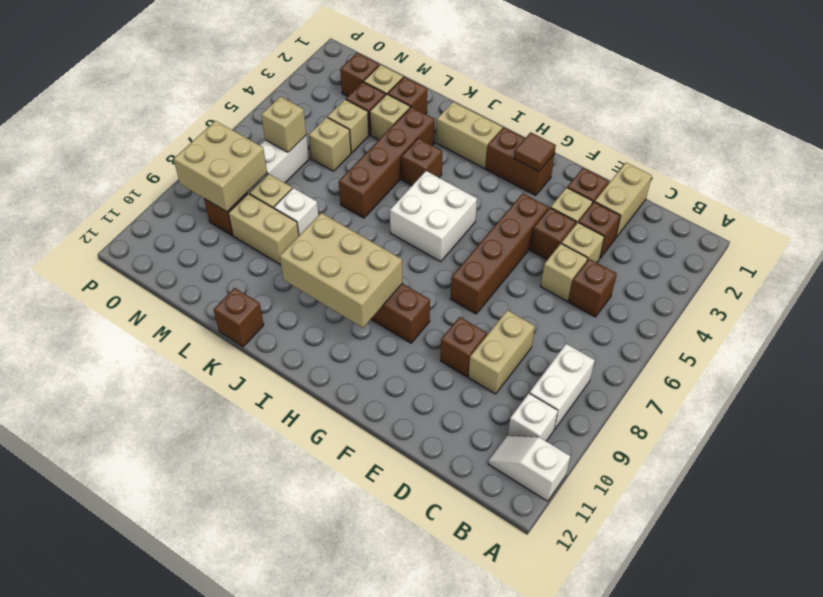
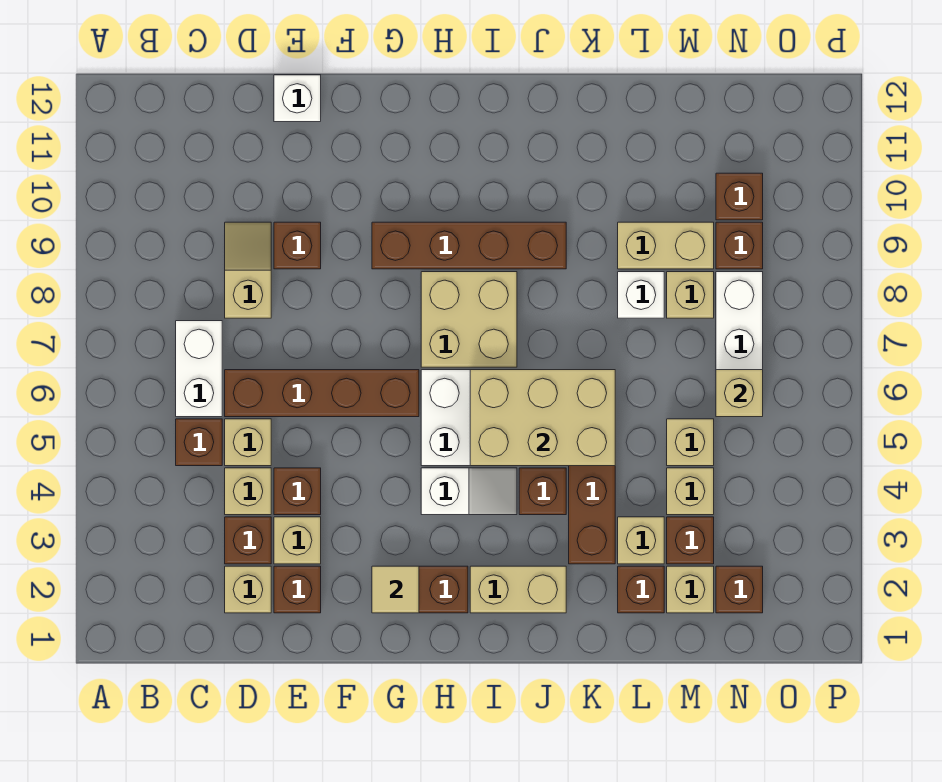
white slope A11:B11 level 1 top A -> white slope H4:I4 level 1 top H
white brick B8:B9 level 1 -> white brick C6:C7 level 1
white brick B10 level 1 -> white brick E12 level 1
tan brick D1:D2 level 1 -> tan brick D2 level 1
tan brick D8:D9 level 1 -> tan slope D8:D9 level 1 top 8
brown brick F4:F7 level 1 -> brown brick D6:G6 level 1
brown tile G2 level 2 -> tan tile G2 level 2
tan brick H9:J10 level 2 -> tan brick I5:K6 level 2
brown brick K12 level 1 -> brown brick N10 level 1
tan brick N8:O9 level 2 -> tan brick H7:I8 level 1

